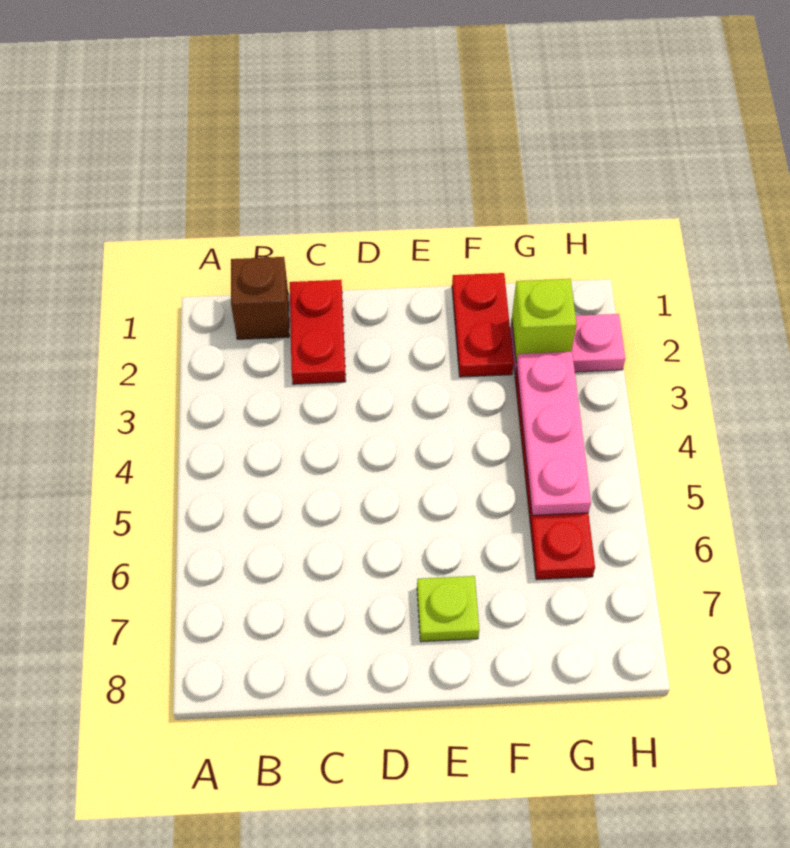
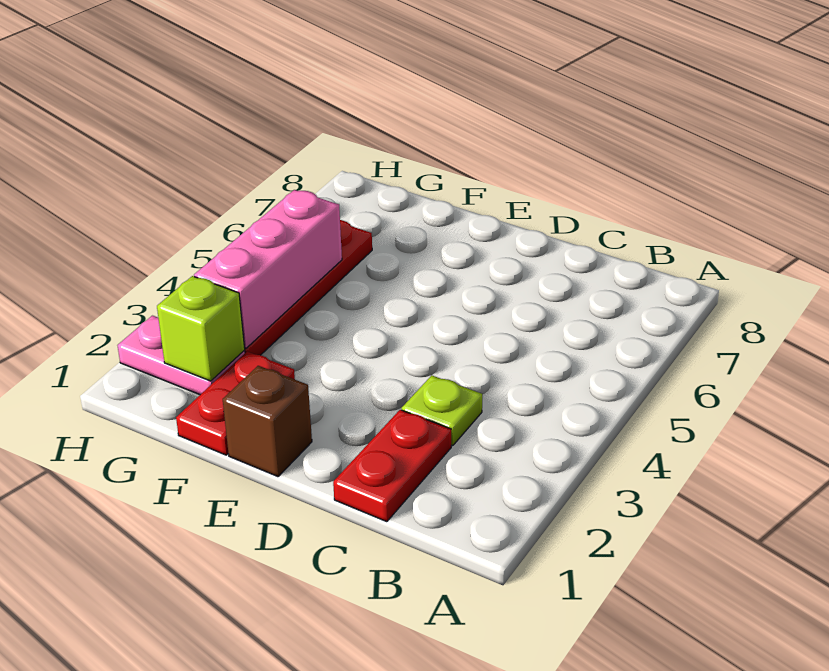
brown brick B1 level 1 -> brown brick E1 level 1
lime plate E7 level 1 -> lime plate C3 level 1
pink plate G3:G5 level 2 -> pink brick G3:G5 level 2

